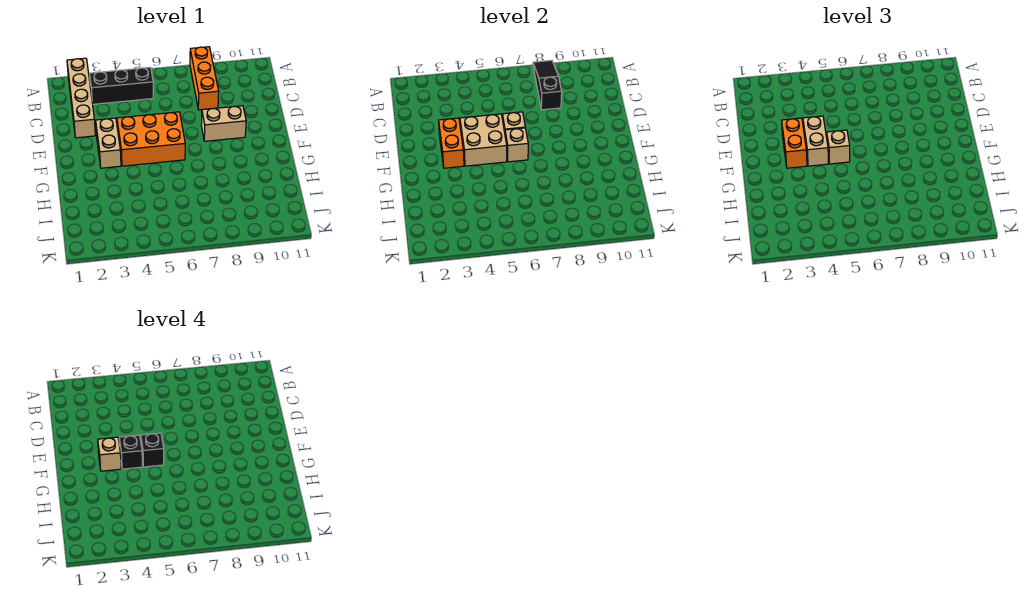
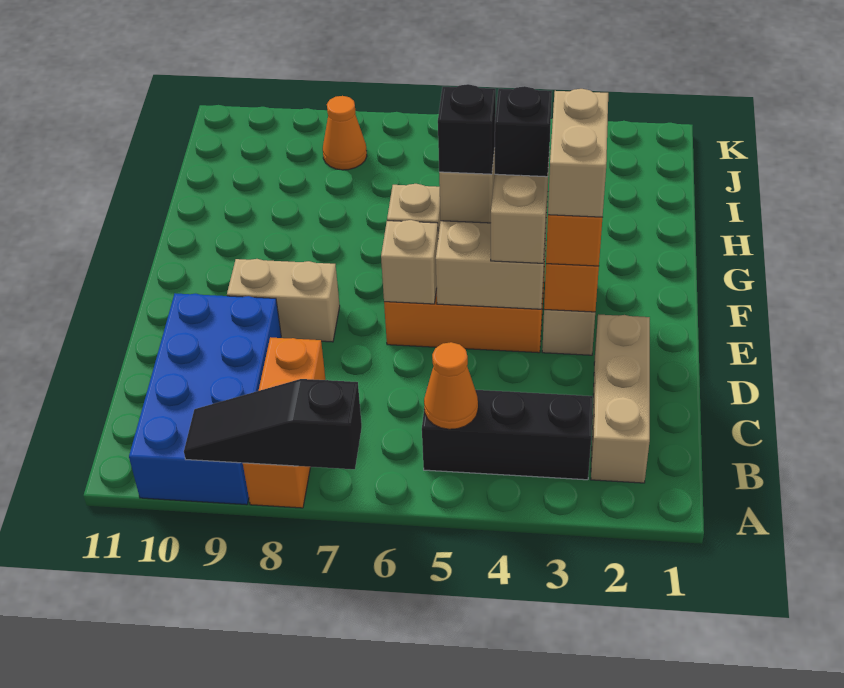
tan brick A2:D2 level 1 -> tan brick B2:D2 level 1
black slope A8:C8 level 2 top C -> black slope A7:A9 level 2 top 7
none -> blue brick A9:D10 level 1
none -> orange cone B5 level 2
tan brick F3 level 4 -> tan brick E3:F3 level 4
none -> orange cone J8 level 1

